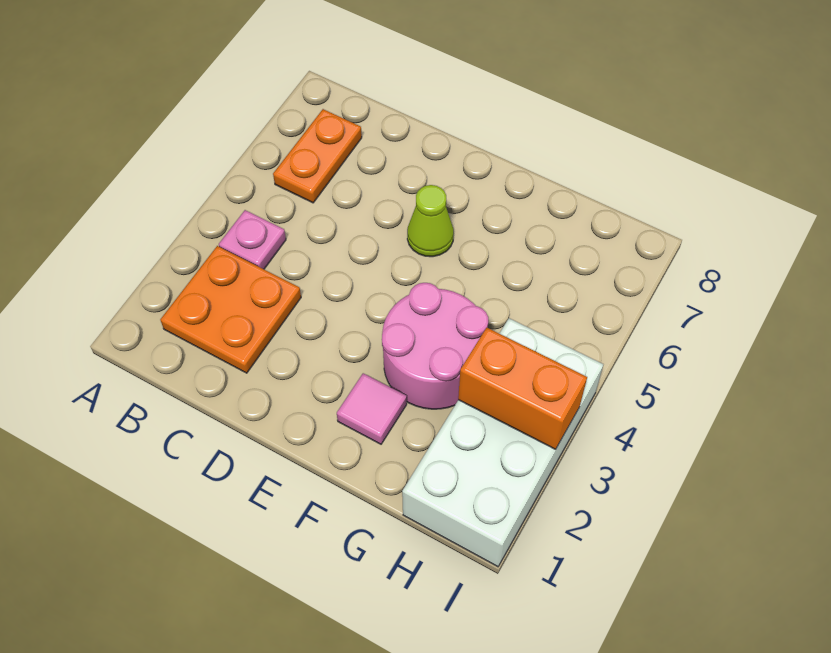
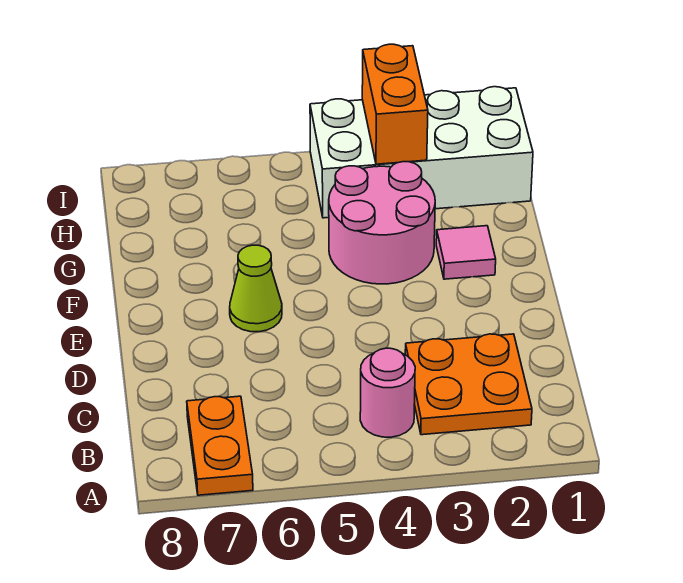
pink plate B4 level 1 -> pink round brick B4 level 1
orange plate B6:B7 level 1 -> orange plate A7:B7 level 1

